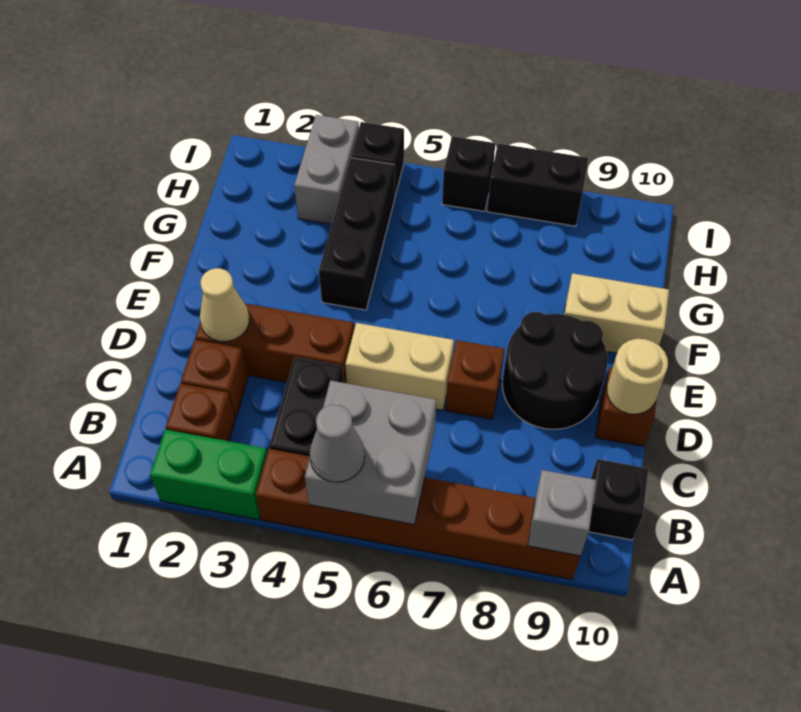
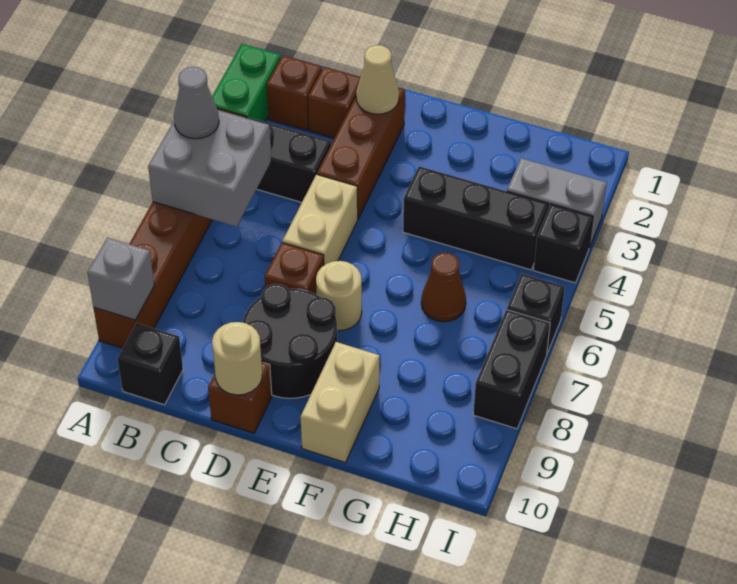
none -> tan round brick E7 level 1
none -> brown cone G6 level 1

